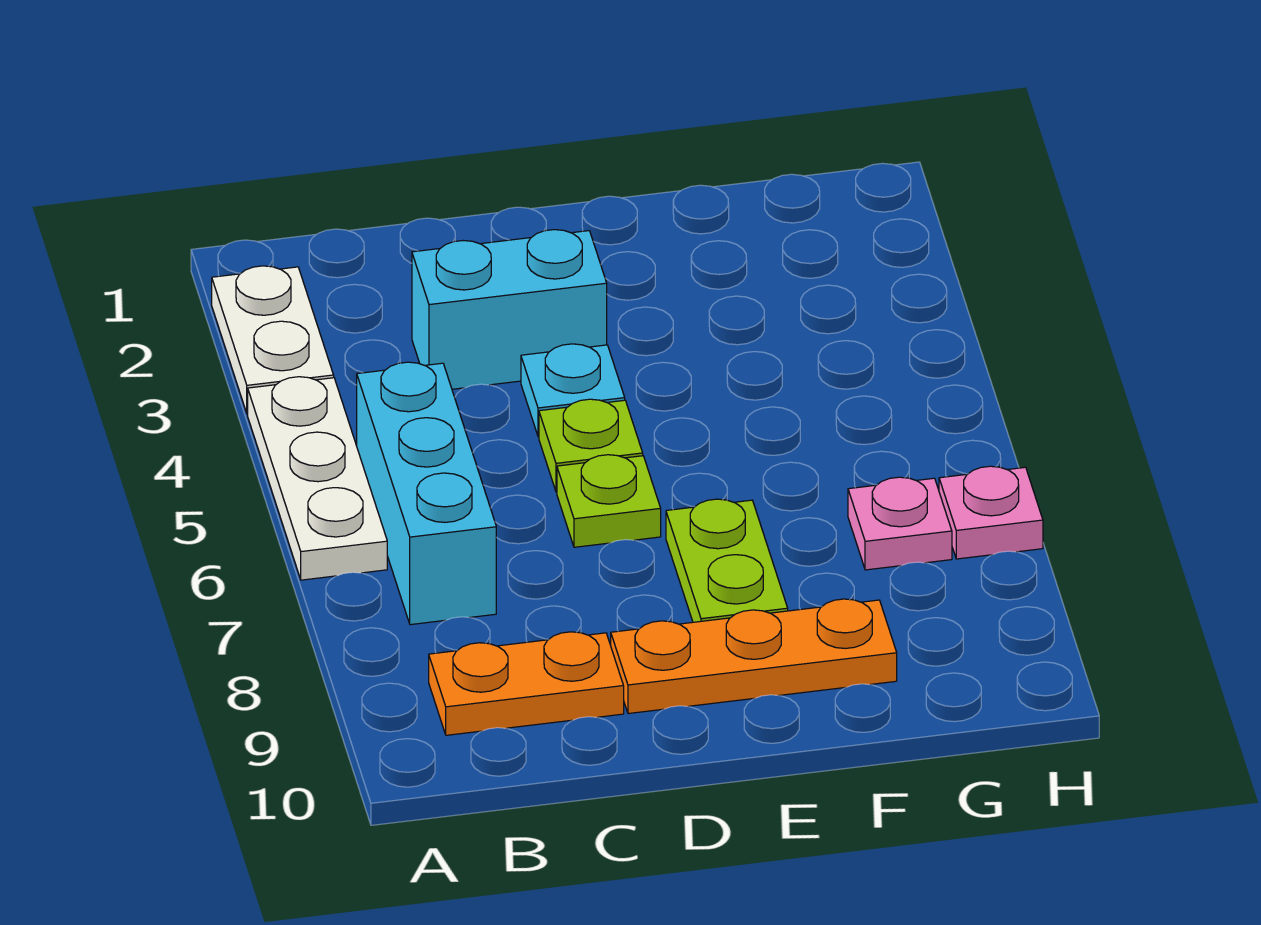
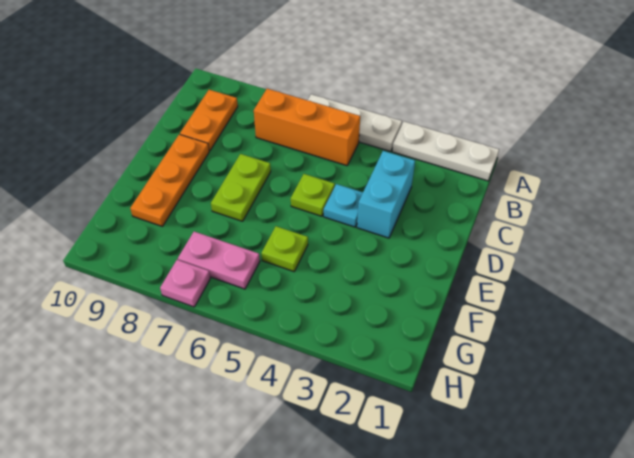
white plate A2:A3 level 1 -> white plate A1:A3 level 1
cyan brick B5:B7 level 1 -> orange brick B5:B7 level 1
lime plate D6 level 1 -> lime plate F5 level 1
lime plate E7:E8 level 1 -> lime plate D7:E7 level 1
pink plate G7 level 1 -> pink plate G6:G7 level 1

